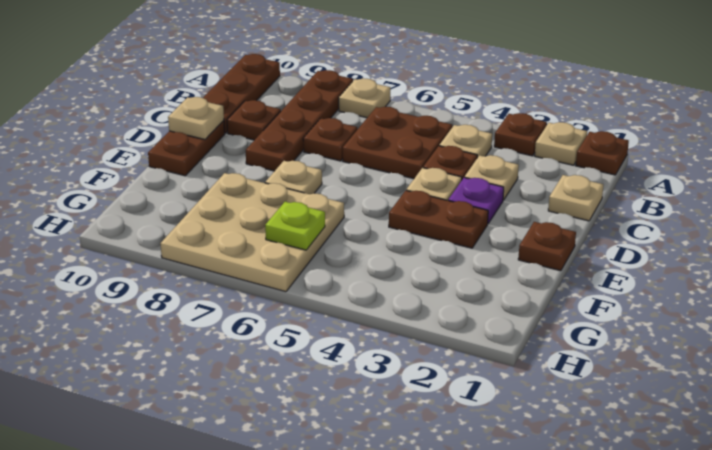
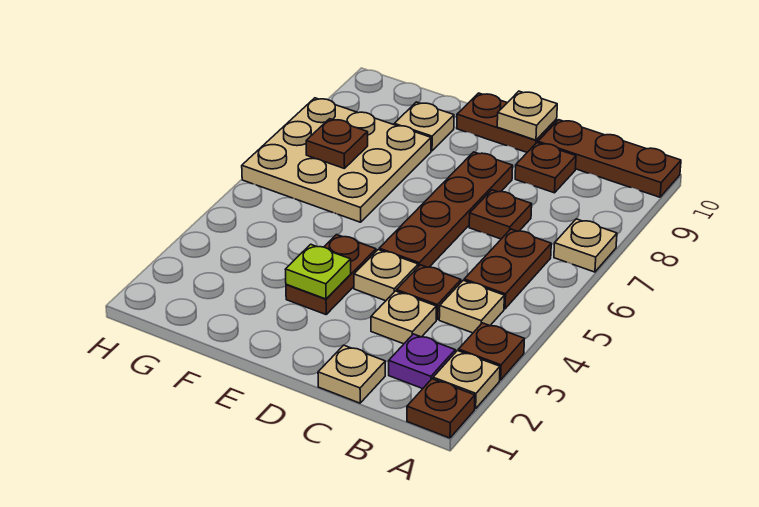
brown plate A8:D8 level 1 -> brown plate D5:D8 level 1
brown plate B5:C6 level 1 -> brown plate B5:B6 level 1
purple plate D3 level 1 -> purple plate B2 level 1
brown plate E1 level 1 -> brown plate G7 level 2
tan plate E7 level 1 -> tan plate F9 level 1
lime plate G6 level 2 -> lime plate E3 level 2

